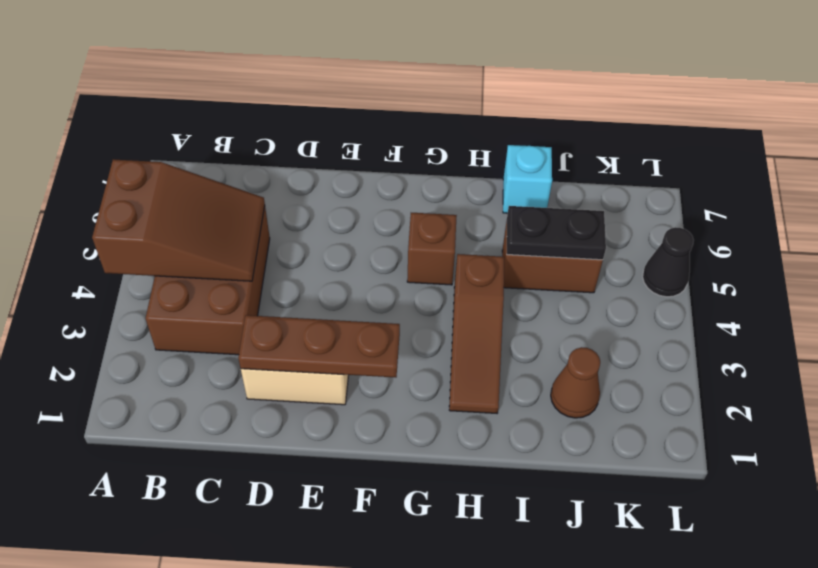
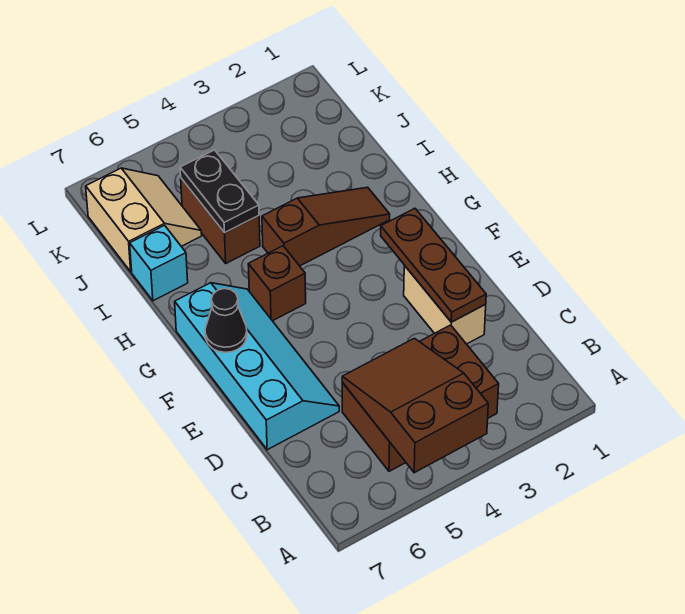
none -> cyan slope D6:G7 level 1 top 7
brown cone J2 level 1 -> none
none -> tan slope J6:K7 level 1 top 7
black cone L5 level 1 -> black cone F7 level 2

